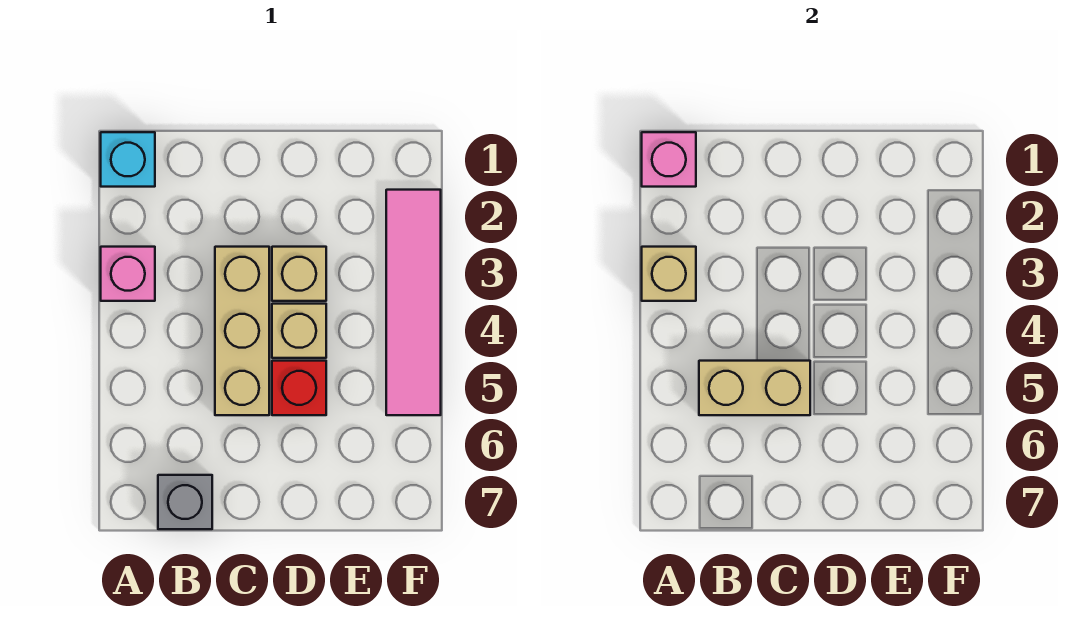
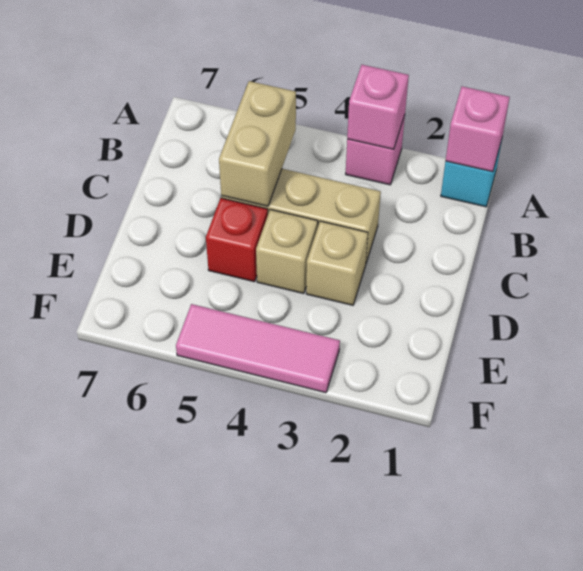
tan brick A3 level 2 -> pink brick A3 level 2
grey brick B7 level 1 -> none
pink tile F2:F5 level 1 -> pink tile F3:F5 level 1

